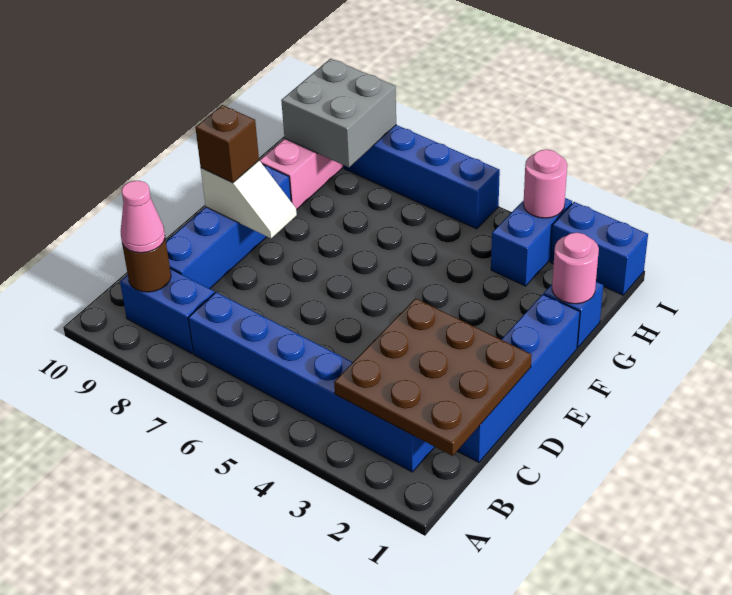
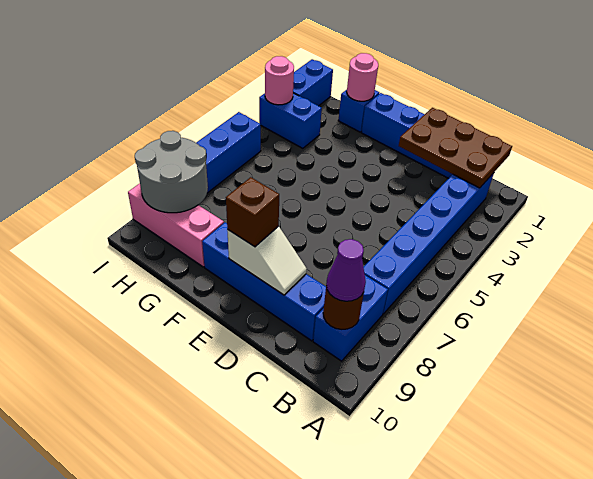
brown plate B1:D3 level 2 -> brown plate B1:D2 level 2
pink cone B9 level 3 -> purple cone B9 level 3
white slope E8:E9 level 2 top 9 -> white slope D9:E9 level 2 top E
grey brick H8:I9 level 2 -> grey round brick H8:I9 level 2

